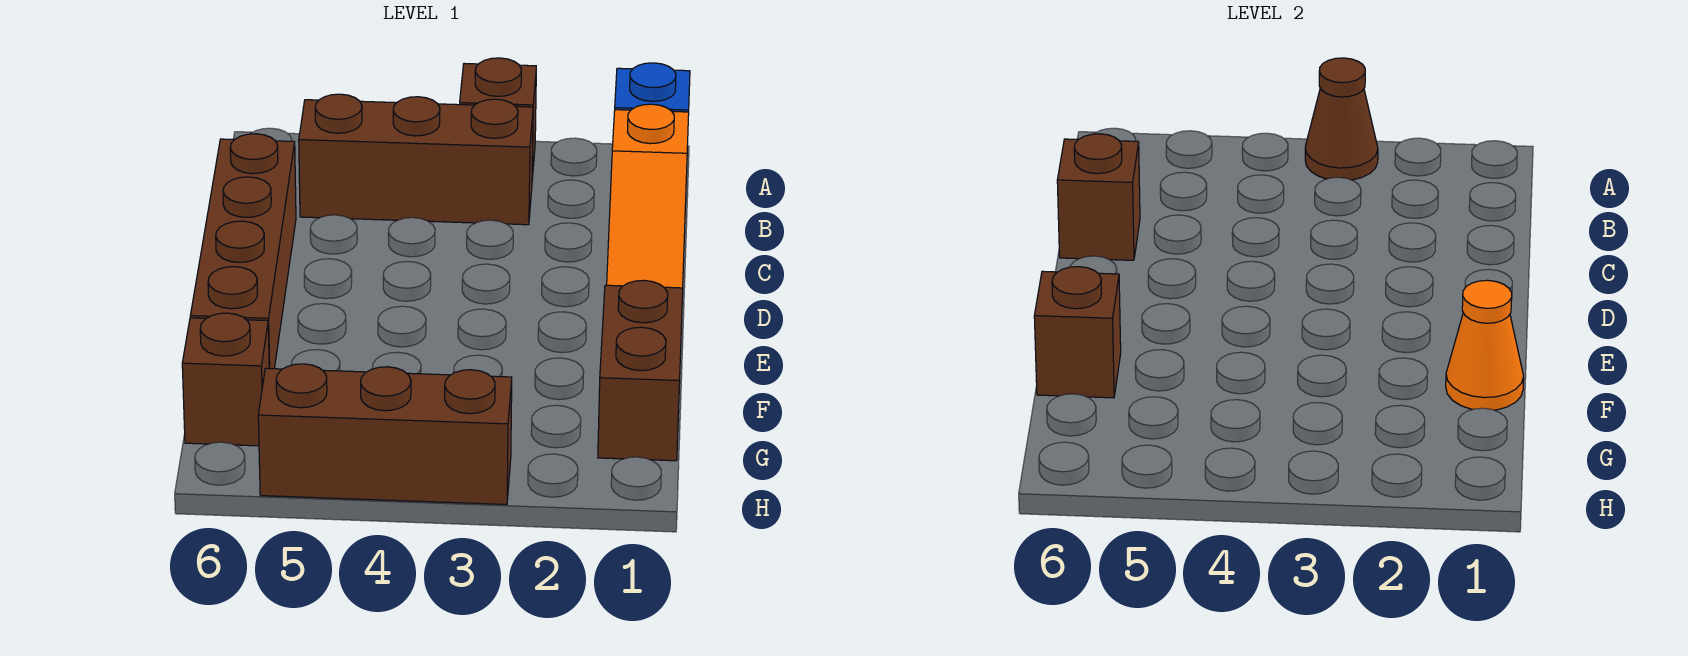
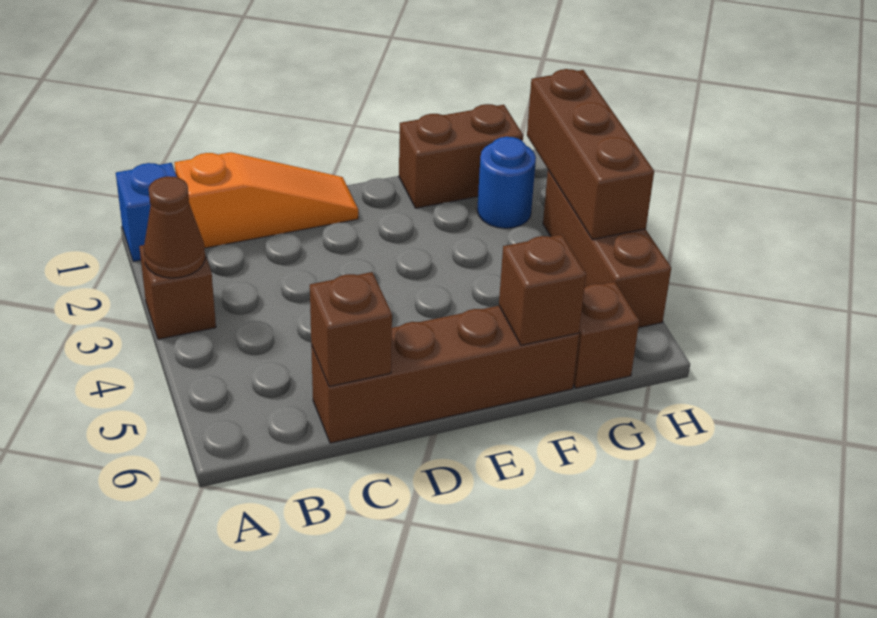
brown brick B3:B5 level 1 -> brown brick H2:H4 level 2
orange cone F1 level 2 -> none
none -> blue round brick G2 level 1

